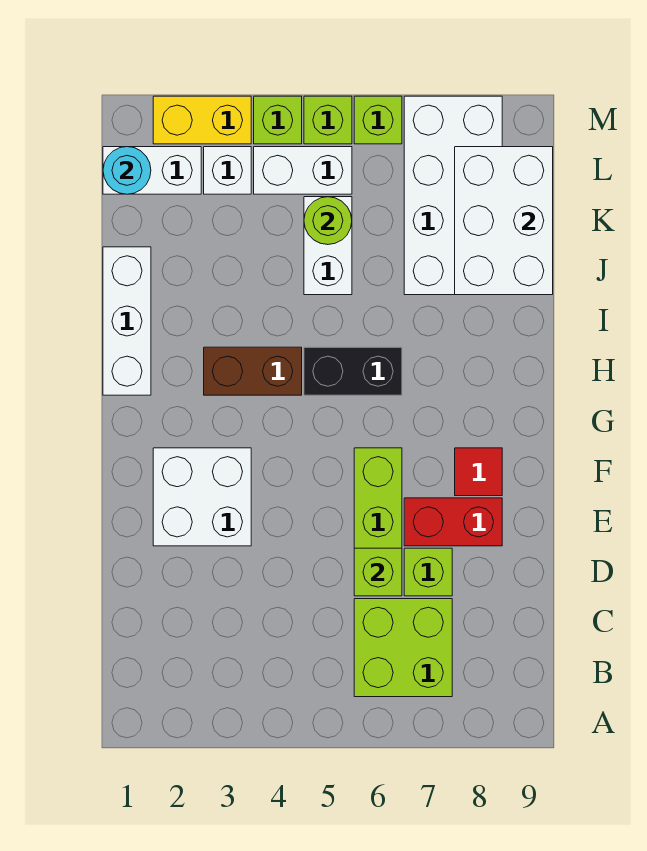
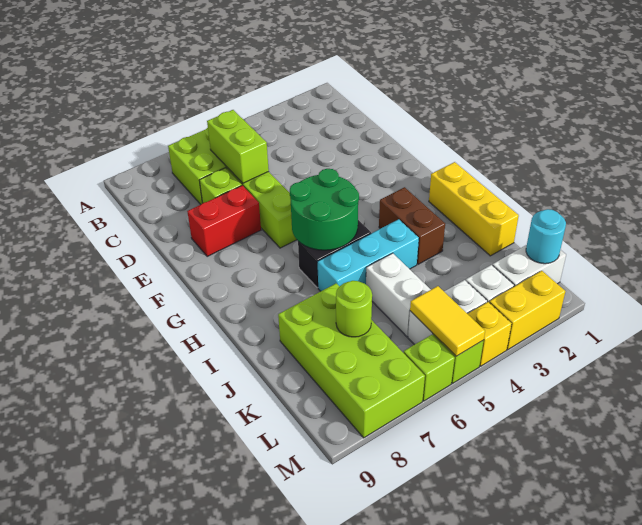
lime brick D6 level 2 -> lime brick C6:D6 level 2
white brick E2:F3 level 1 -> none
red tile F8 level 1 -> none
none -> green round brick G5:H6 level 2
white brick H1:J1 level 1 -> yellow brick H1:J1 level 1
brown brick H3:H4 level 1 -> brown brick H3:I3 level 1
none -> cyan brick I4:I6 level 1
white brick J7:M8 level 1 -> lime brick J7:M8 level 1
white brick J8:L9 level 2 -> none
lime round brick K5 level 2 -> lime round brick K7 level 2
none -> yellow tile L5:M5 level 2
lime brick M4 level 1 -> yellow brick M4 level 1

